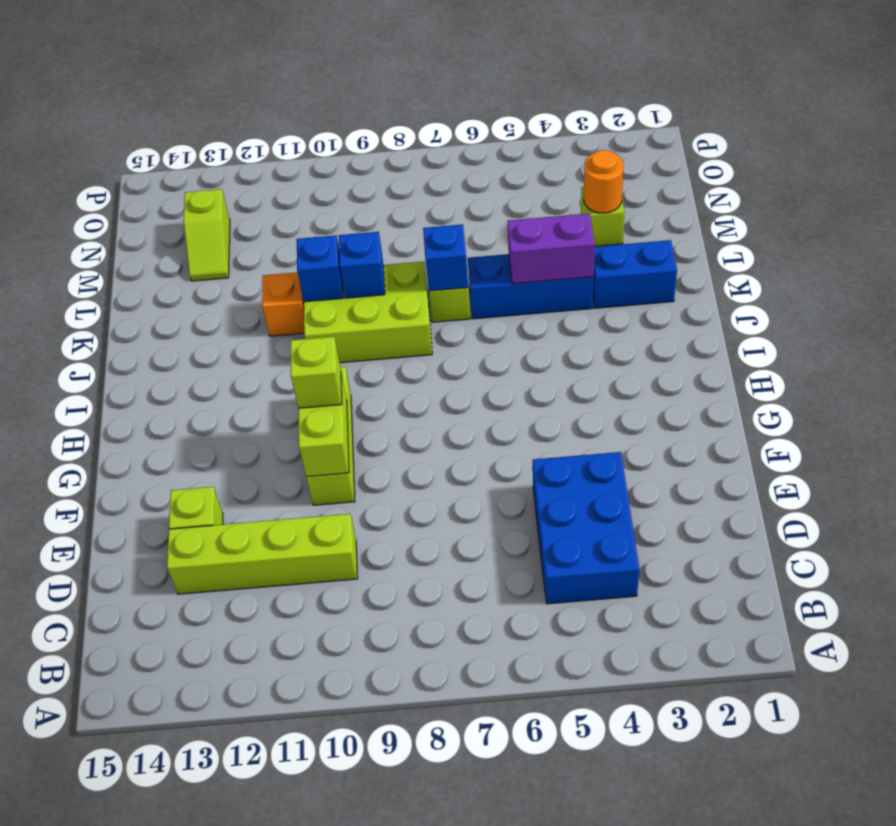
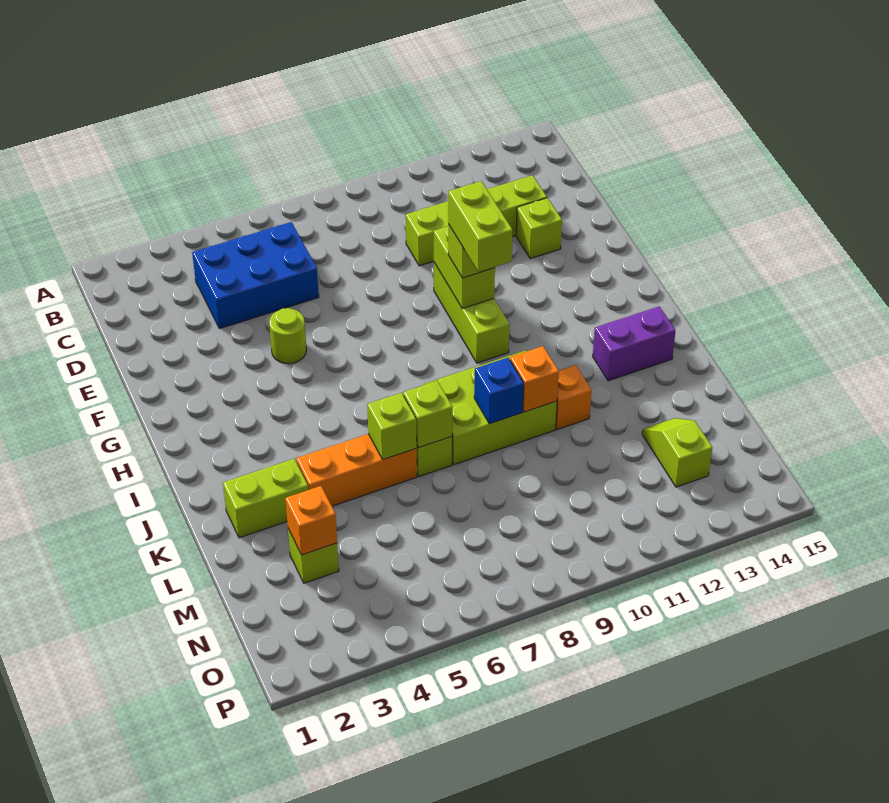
blue brick C4:E5 level 1 -> blue brick C4:D6 level 1
none -> lime round brick F5 level 1
none -> lime brick G10:H10 level 4
blue brick K2:K3 level 1 -> lime brick K2:K3 level 1
blue brick K4:K6 level 1 -> orange brick K4:K6 level 1
purple brick K4:K5 level 2 -> purple brick J13:J14 level 1
none -> lime brick K6 level 2
blue brick K7 level 2 -> lime brick K7 level 2
blue brick K10 level 2 -> orange brick K10 level 2
orange round brick M3 level 2 -> orange brick M3 level 2

